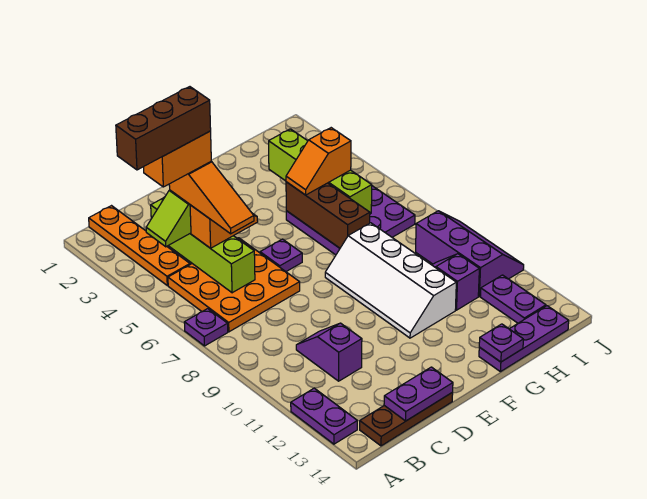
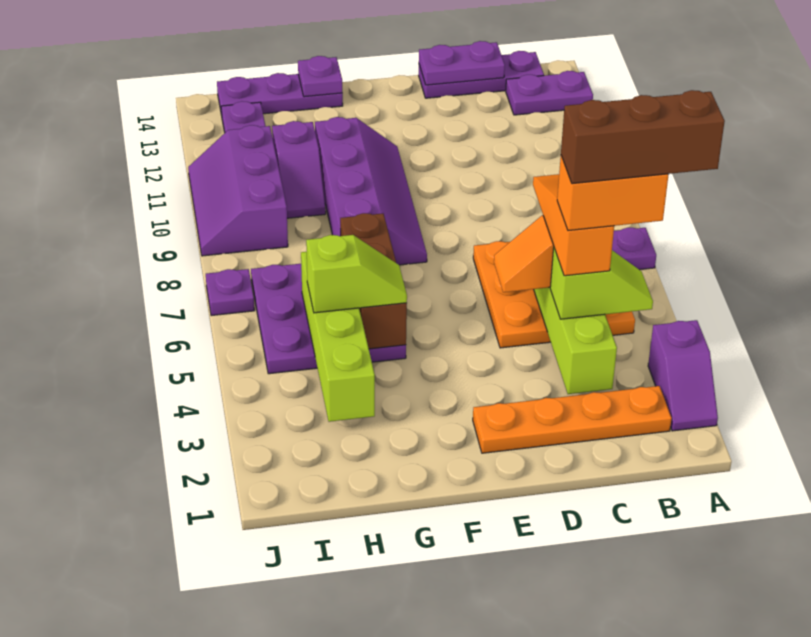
purple plate A12:A13 level 1 -> purple plate A13:B13 level 1
orange plate B1:B4 level 1 -> orange plate B2:E2 level 1
brown plate B14:D14 level 1 -> purple plate B14:D14 level 1
purple slope C10:C11 level 1 top 11 -> purple slope A2:A3 level 1 top 3
purple plate E6 level 1 -> purple plate J7 level 1
white slope F8:G11 level 1 top G -> purple slope F8:G11 level 1 top G
orange slope G5:H5 level 3 top H -> lime slope G5:H5 level 3 top H

